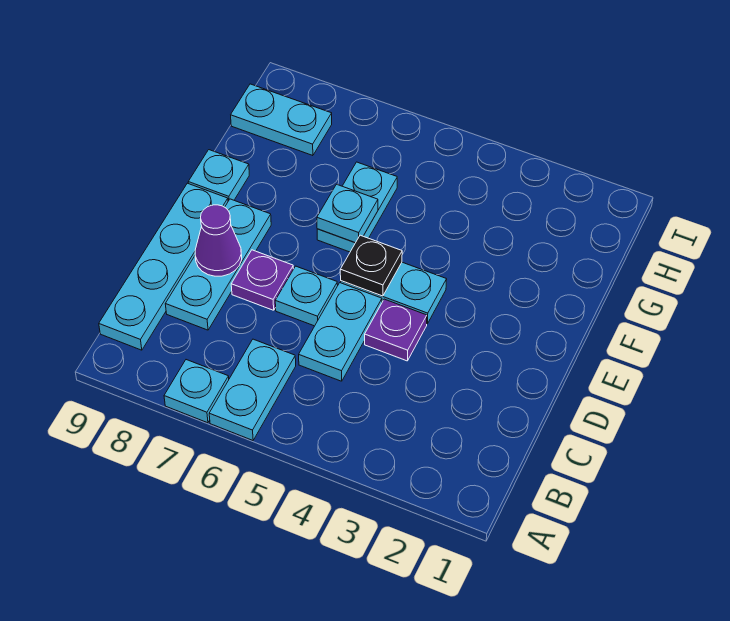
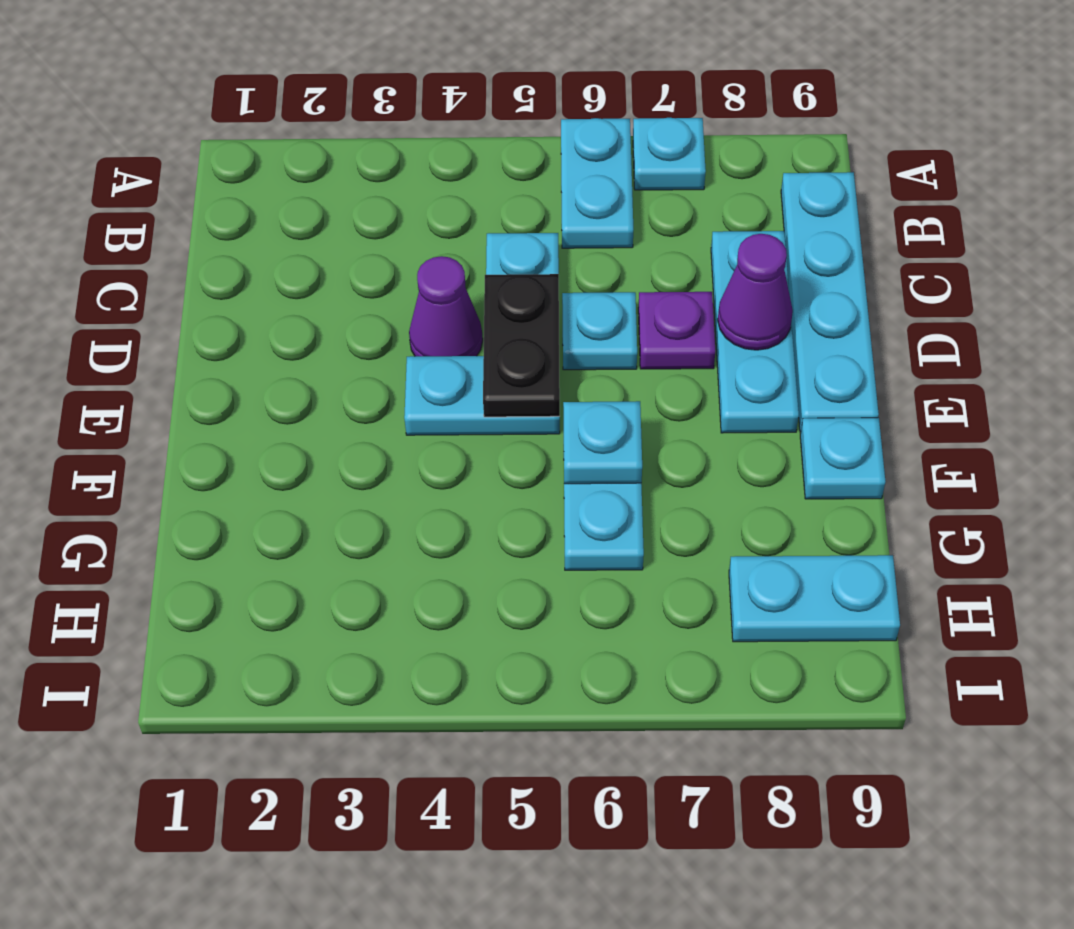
purple plate D4 level 1 -> purple cone D4 level 1
black plate E5 level 2 -> black plate D5:E5 level 2

